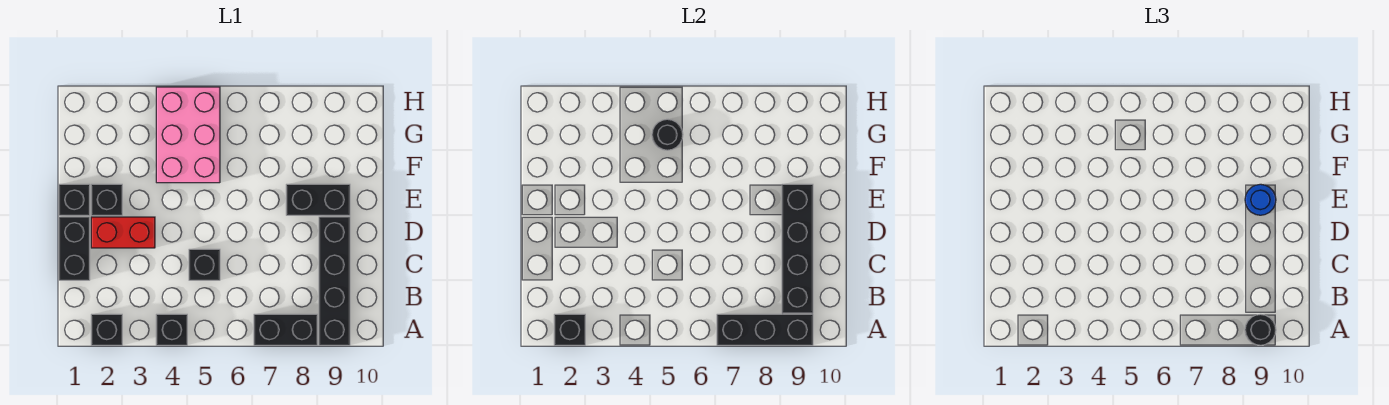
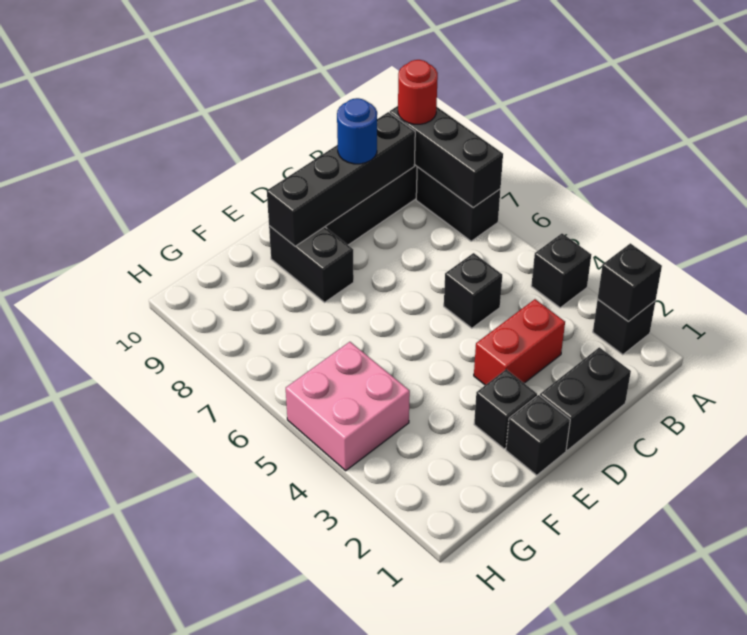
black round brick A9 level 3 -> red round brick A9 level 3
red brick D2:D3 level 1 -> red brick C3:D3 level 1
blue round brick E9 level 3 -> blue round brick C9 level 3
pink brick F4:H5 level 1 -> pink brick G4:H5 level 1
black round brick G5 level 2 -> none

